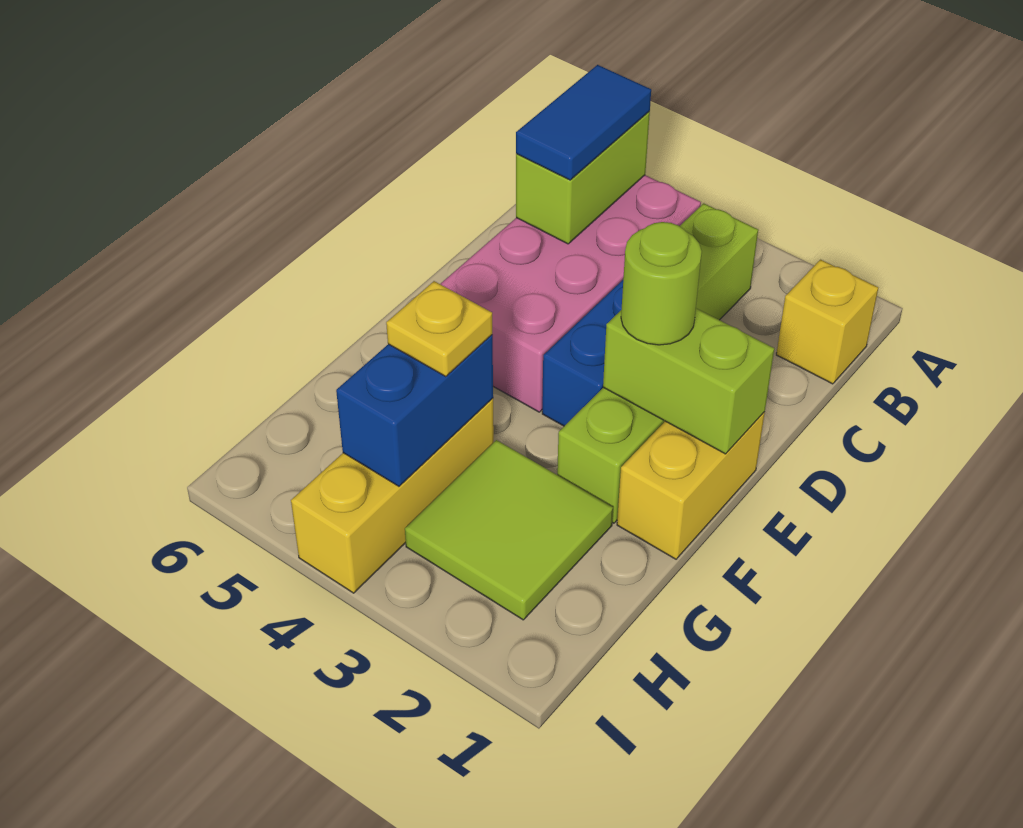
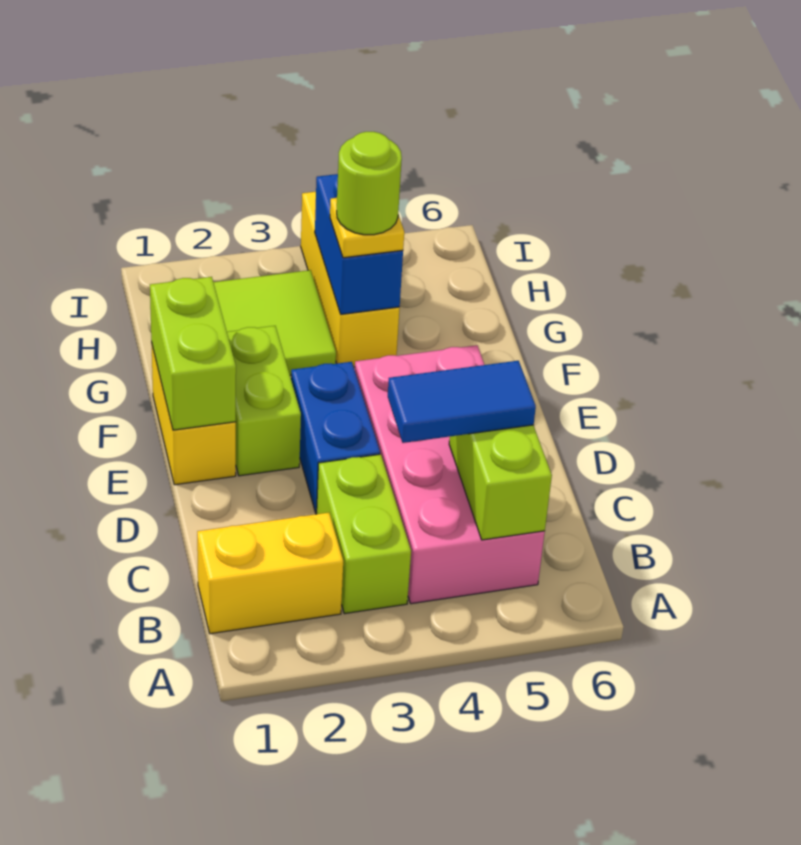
yellow brick B1 level 1 -> yellow brick B1:B2 level 1
blue tile B5:C5 level 3 -> blue tile C4:C5 level 3
lime brick E1:E2 level 2 -> lime brick E1:F1 level 2
lime round brick E2 level 3 -> lime round brick G4 level 4

